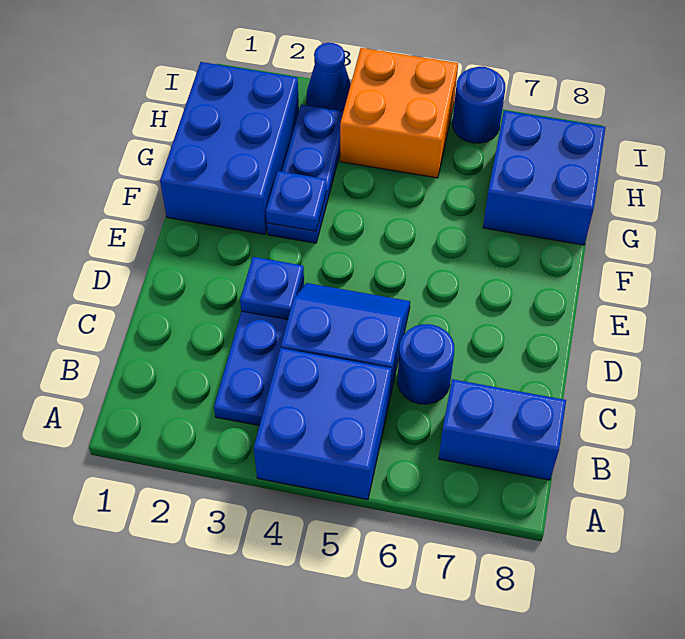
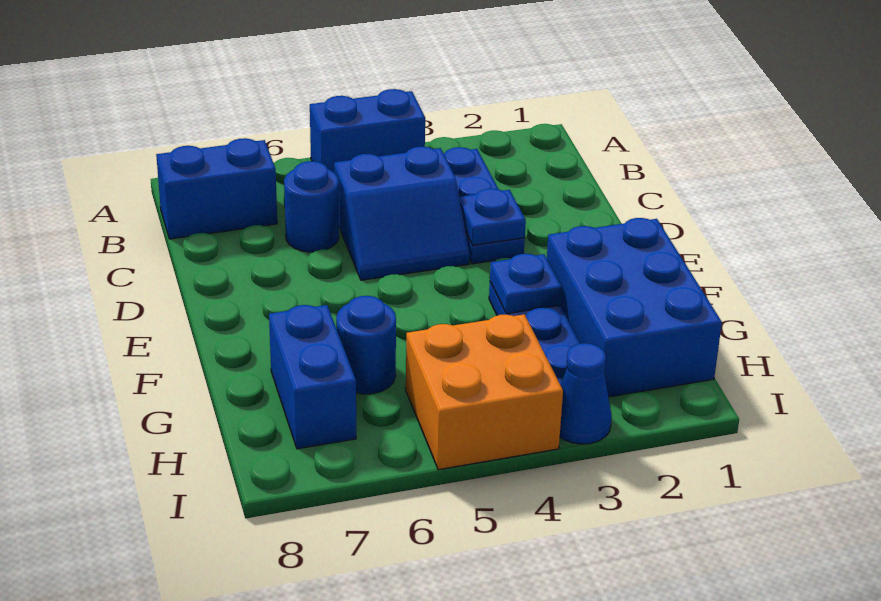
blue brick A4:B5 level 1 -> blue brick A4:A5 level 1
blue brick G7:H8 level 1 -> blue brick G7:H7 level 1
blue round brick I6 level 1 -> blue round brick G6 level 1

